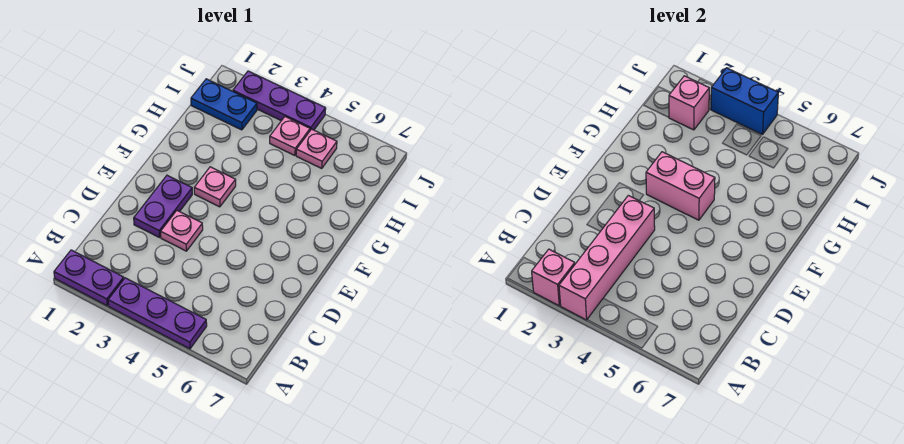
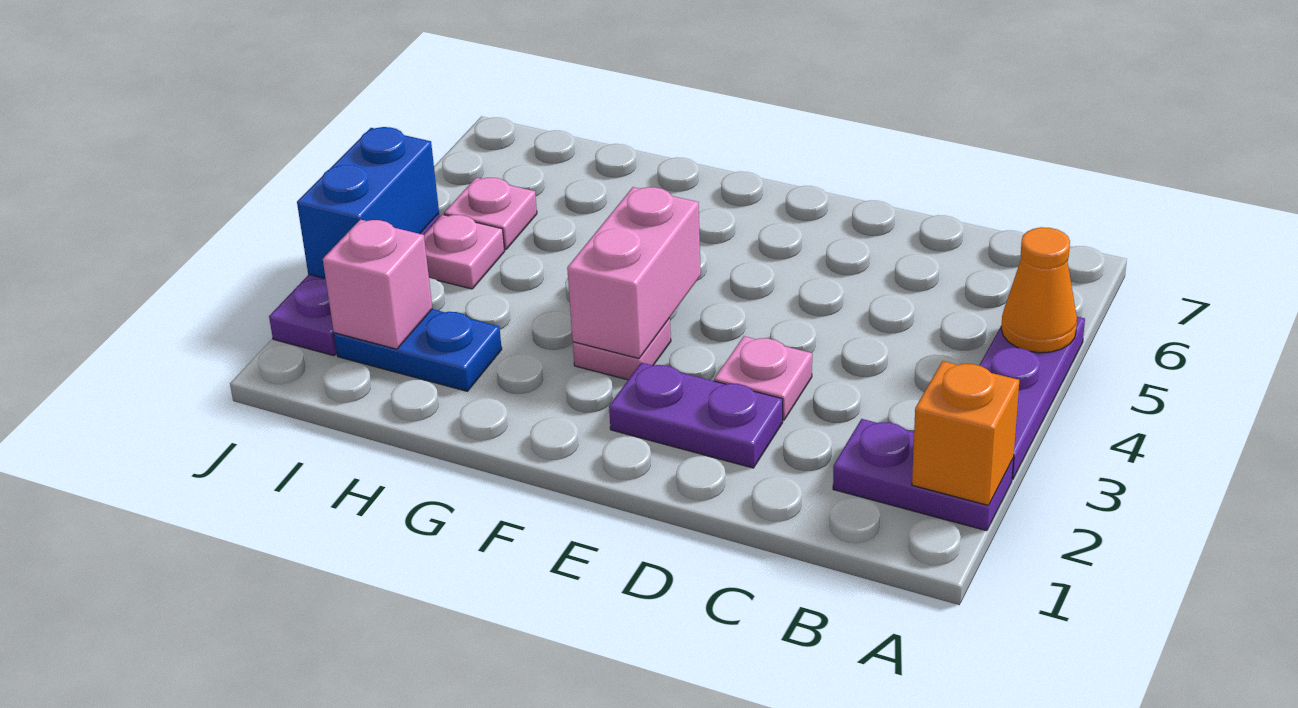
purple plate A1:A2 level 1 -> purple plate A2:B2 level 1
pink brick A2 level 2 -> orange brick A2 level 2
pink brick A3:D3 level 2 -> none
none -> orange cone A5 level 2
blue plate I1:I2 level 1 -> blue plate H2:I2 level 1

